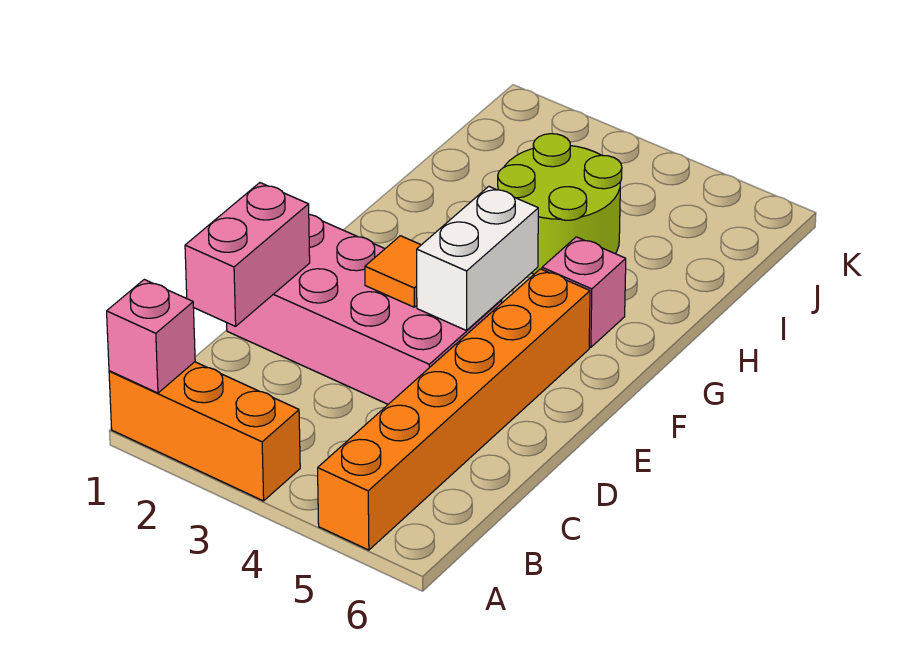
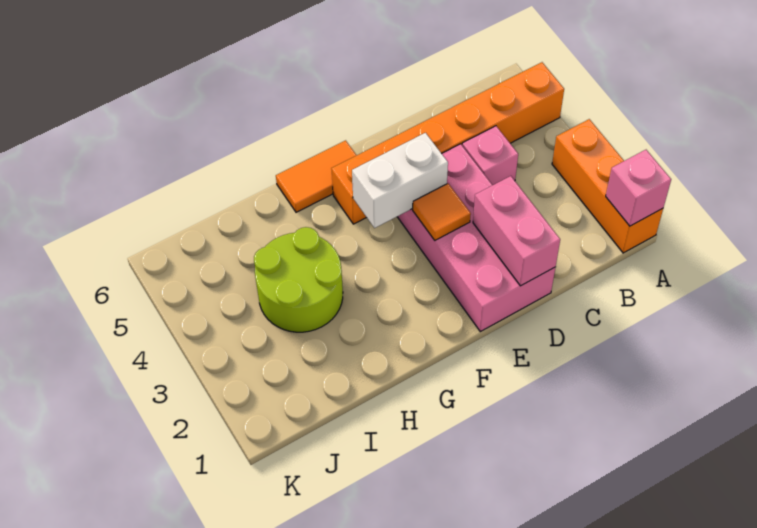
pink brick C1:D1 level 2 -> pink brick D1:D2 level 2
none -> orange tile F6:G6 level 1
pink brick G5 level 1 -> pink brick C4 level 1

